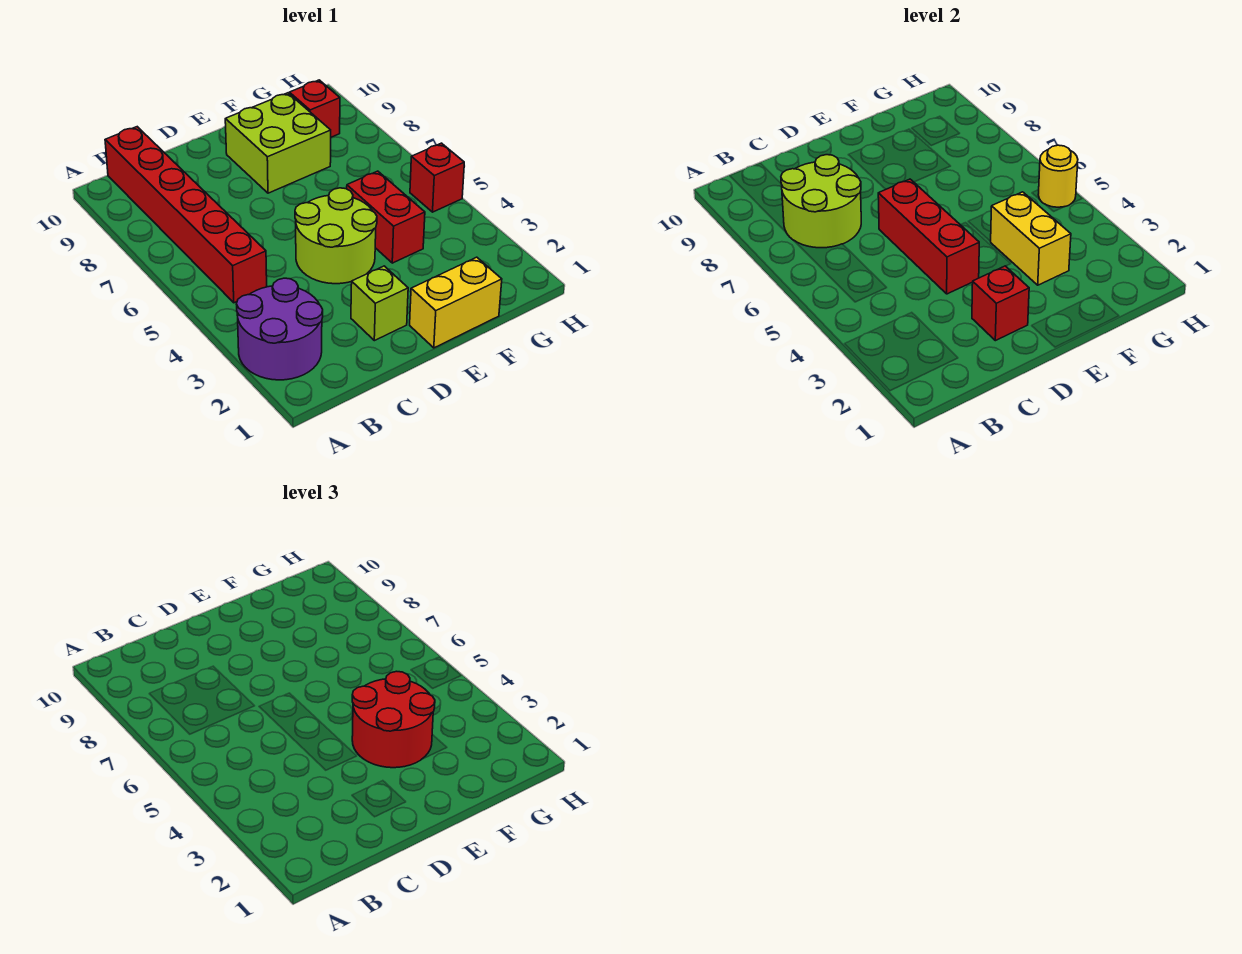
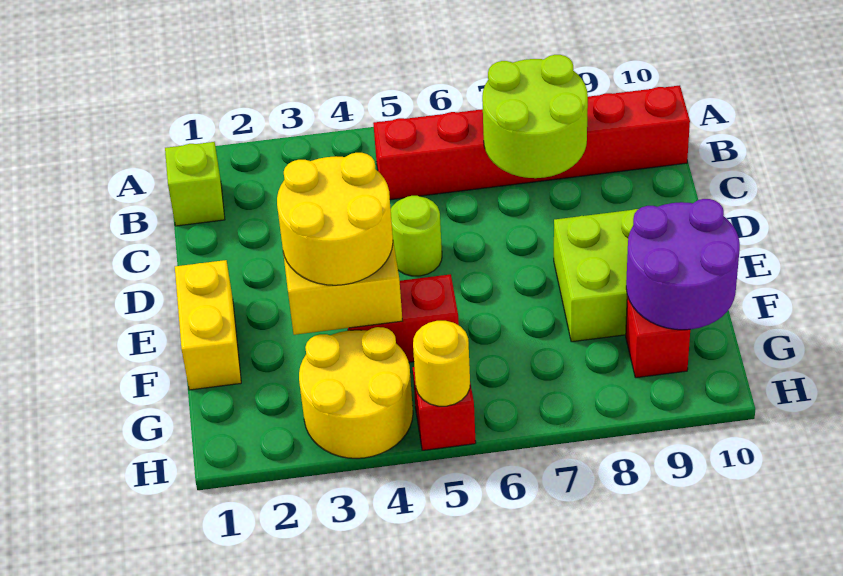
purple round brick A2:B3 level 1 -> purple round brick F9:G10 level 2
lime brick D2 level 1 -> lime brick B1 level 1
red brick D2 level 2 -> none
lime round brick D4:E5 level 1 -> lime round brick D5 level 1
red brick D4:D6 level 2 -> none
red round brick E3:F4 level 3 -> yellow round brick E3:F4 level 3
none -> yellow round brick G3:H4 level 1

